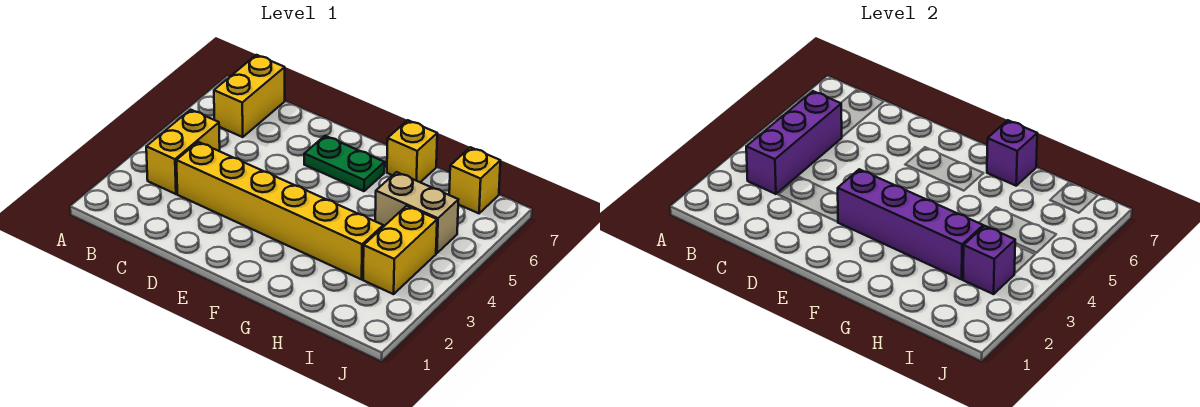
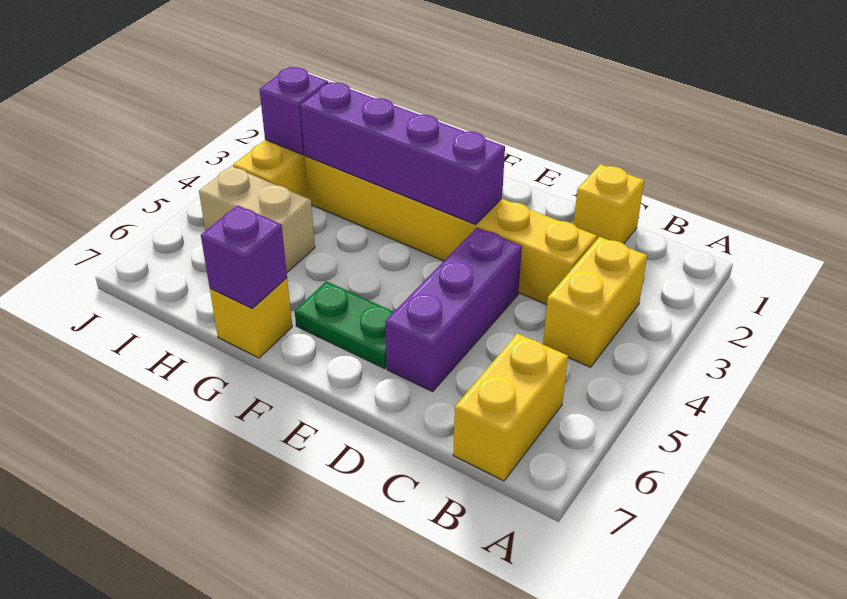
purple brick B3:B5 level 2 -> purple brick D4:D6 level 1
yellow brick I7 level 1 -> yellow brick C1 level 1

